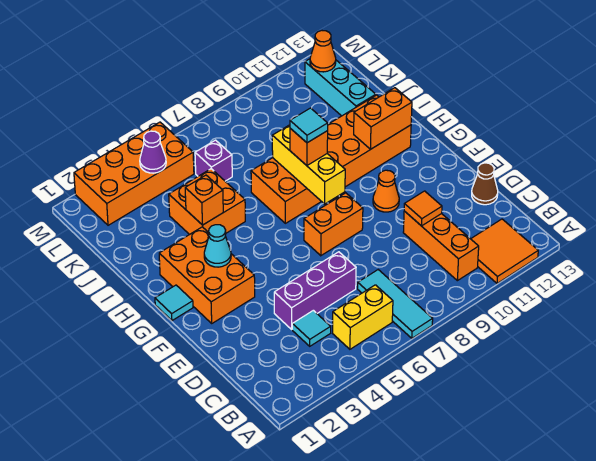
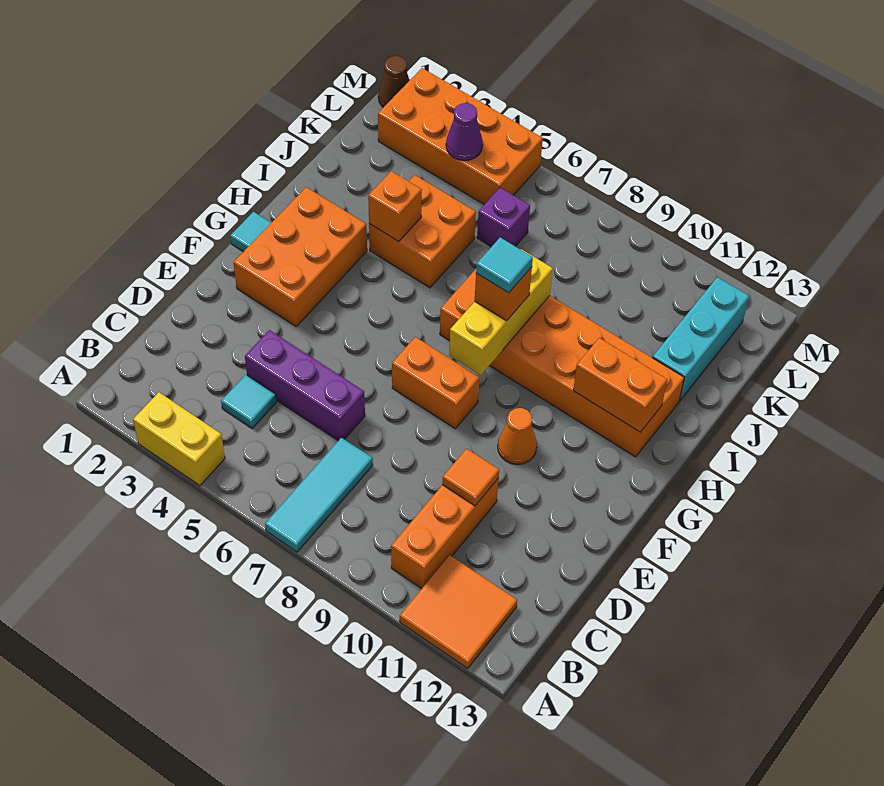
yellow brick B5:B6 level 1 -> yellow brick A3:A4 level 1
brown cone D13 level 1 -> brown cone M1 level 1
cyan cone G3 level 2 -> none
orange cone L12 level 2 -> none

